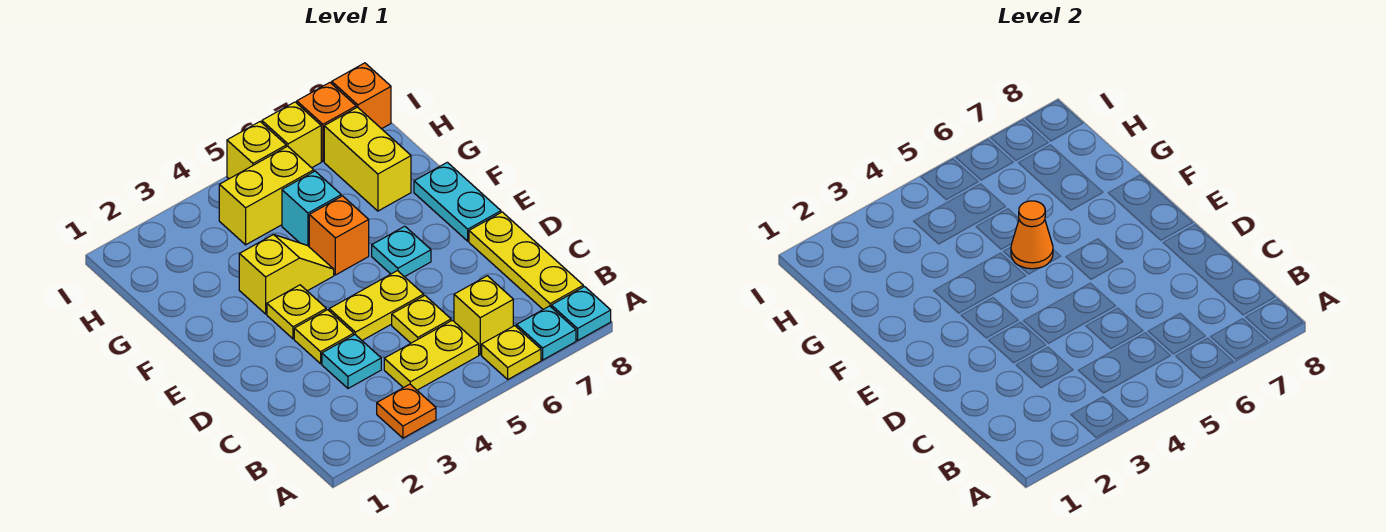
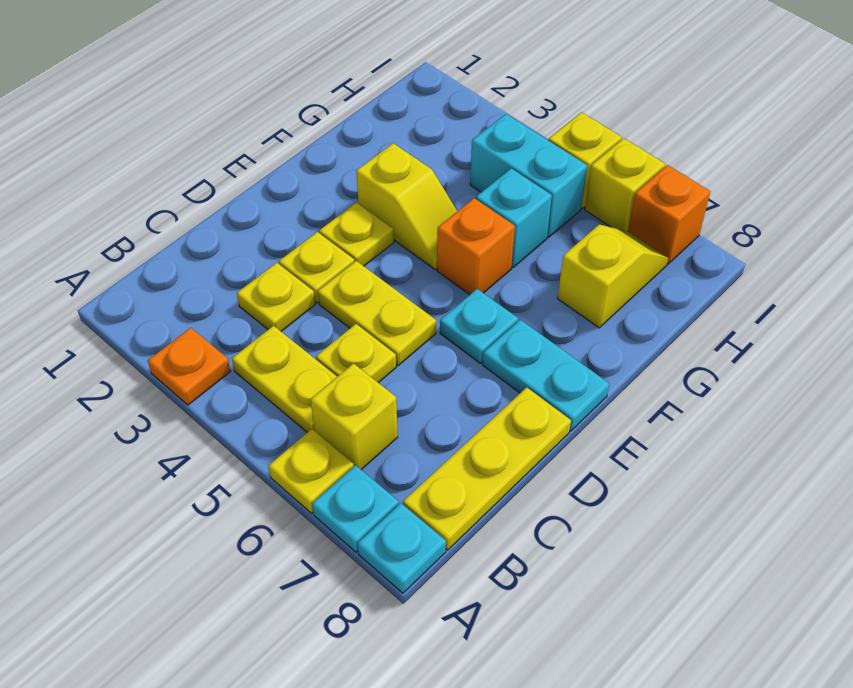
cyan plate C3 level 1 -> yellow plate C3 level 1
cyan plate E8:F8 level 1 -> cyan plate E7:E8 level 1
orange cone F5 level 2 -> none
yellow brick G7:H7 level 1 -> yellow slope G7:H7 level 1 top G
yellow brick H4:H5 level 1 -> cyan brick H4:H5 level 1
orange brick I8 level 1 -> none

